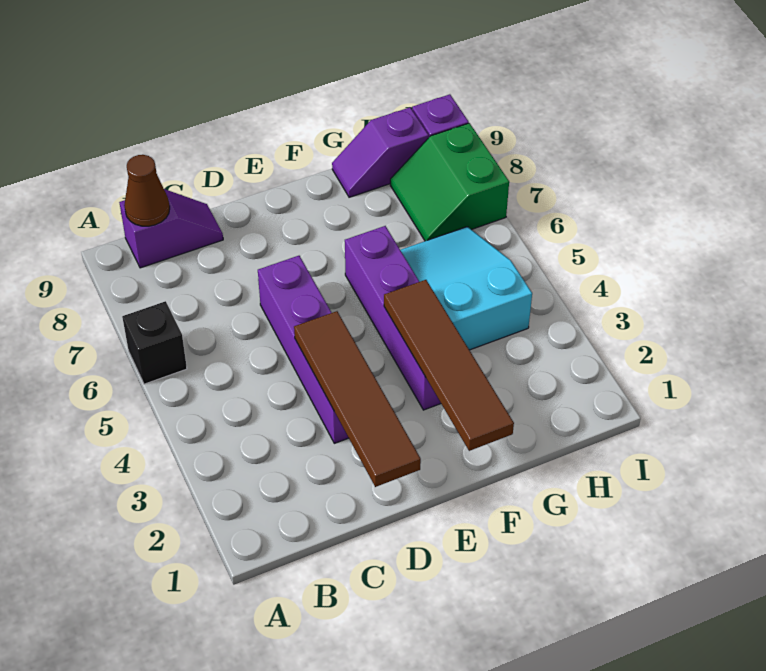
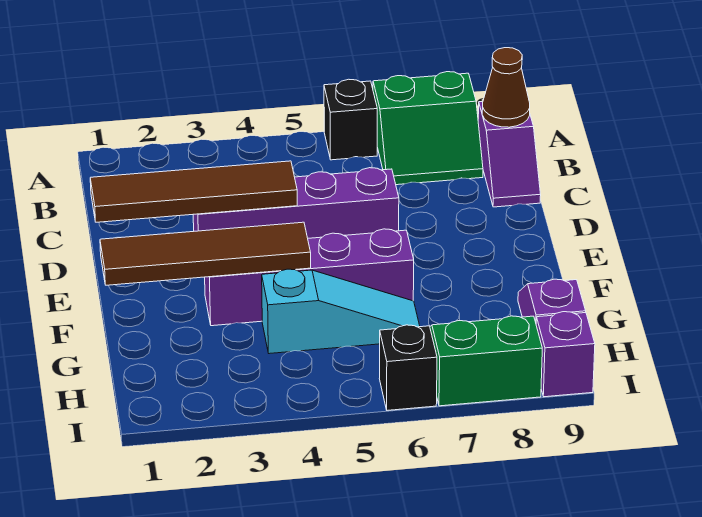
none -> green slope A7:B8 level 1 top A
cyan slope G4:H6 level 1 top 4 -> cyan slope G4:G6 level 1 top 4
none -> black brick I6 level 1

